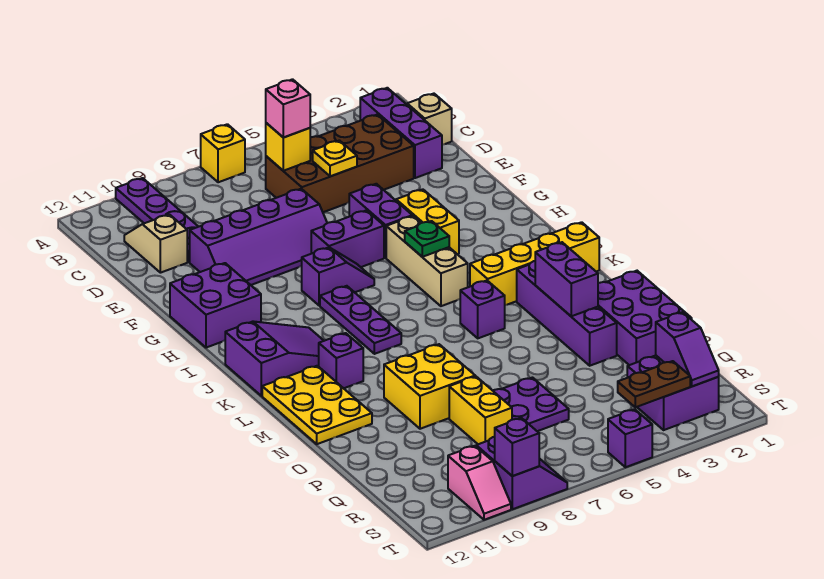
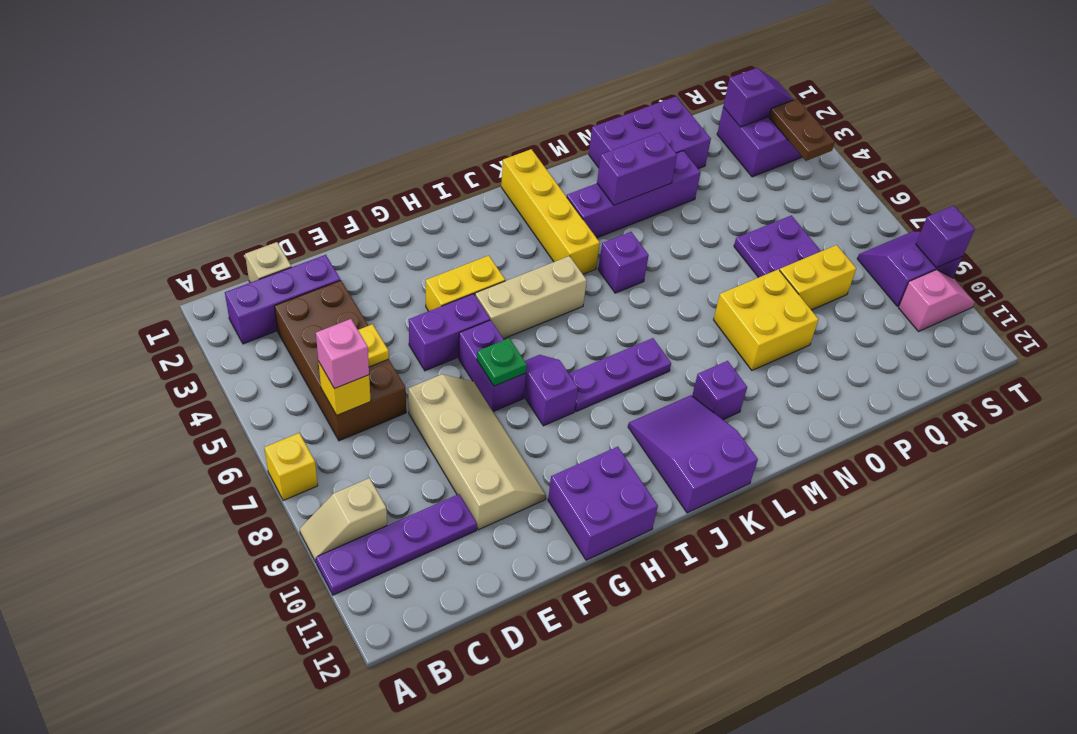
tan slope C11:D11 level 1 top D -> tan slope A9:B9 level 1 top B
purple slope E7:F10 level 1 top E -> tan slope E7:F10 level 1 top E
green plate I5 level 2 -> green plate G7 level 2
yellow plate L11:N12 level 1 -> none
purple brick T5 level 1 -> none

